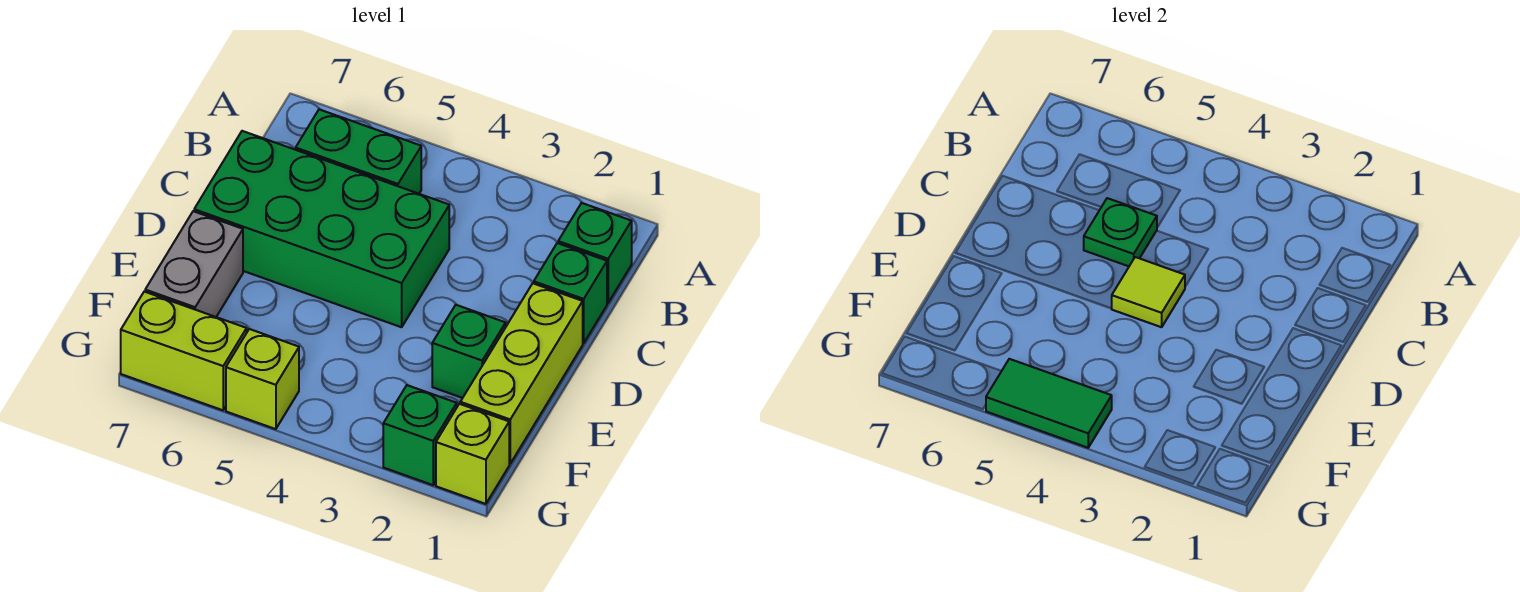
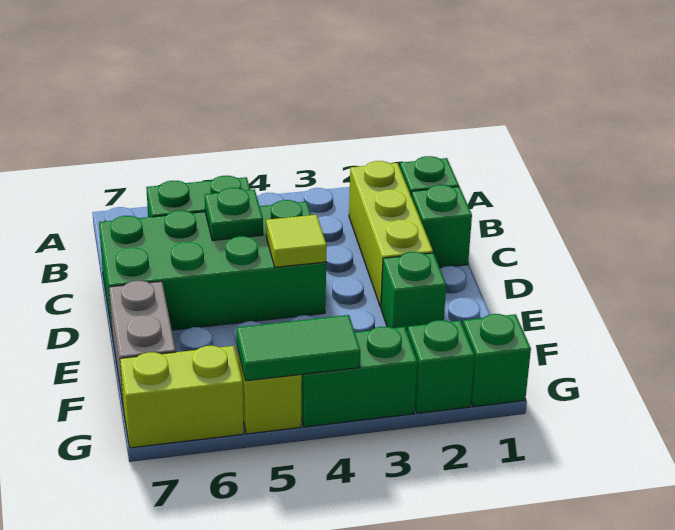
lime brick D1:F1 level 1 -> lime brick B2:D2 level 1
lime brick G1 level 1 -> green brick G1 level 1
none -> green brick G3:G4 level 1

